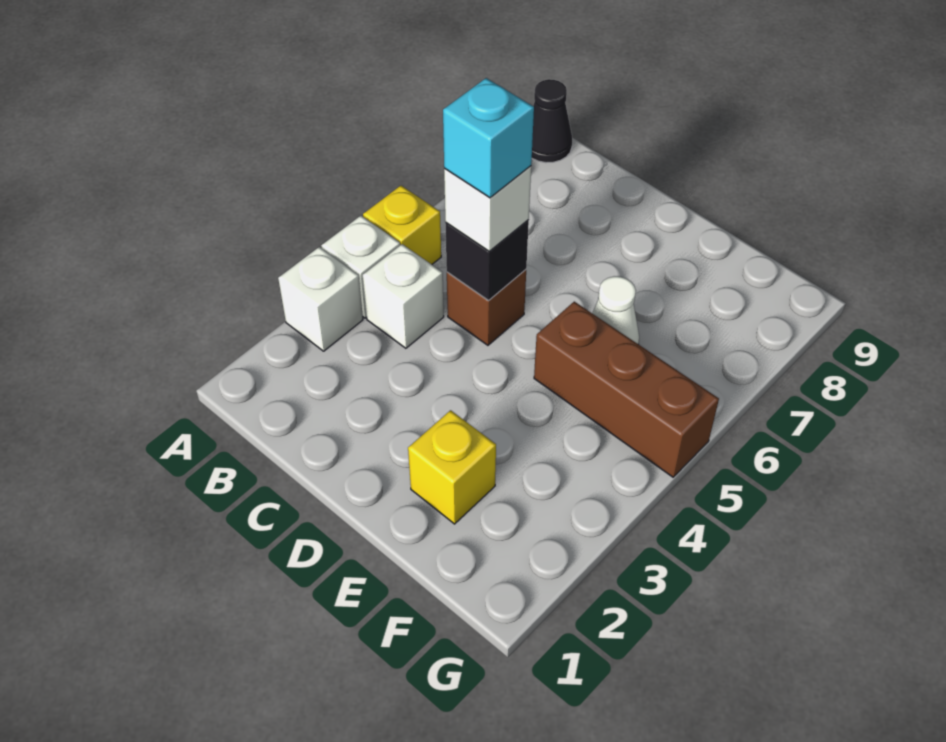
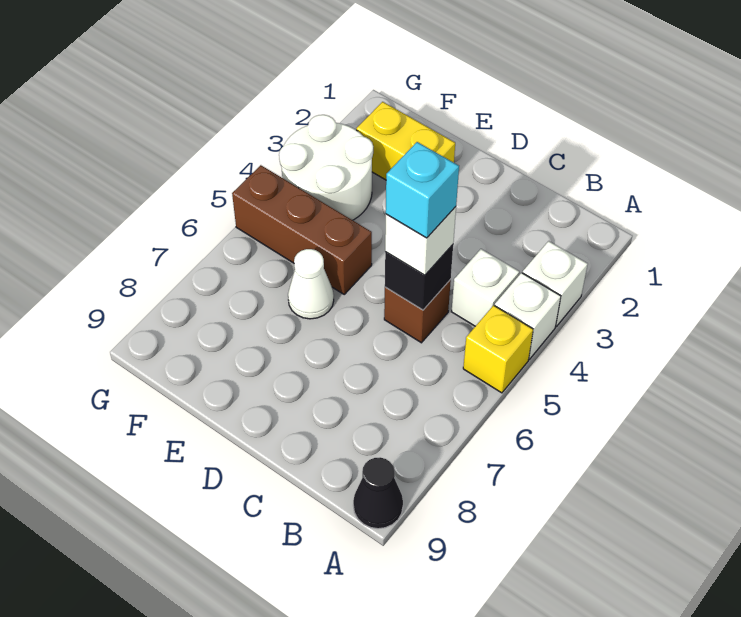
yellow brick E2 level 1 -> yellow brick E2:F2 level 1
none -> white round brick F3:G4 level 1

